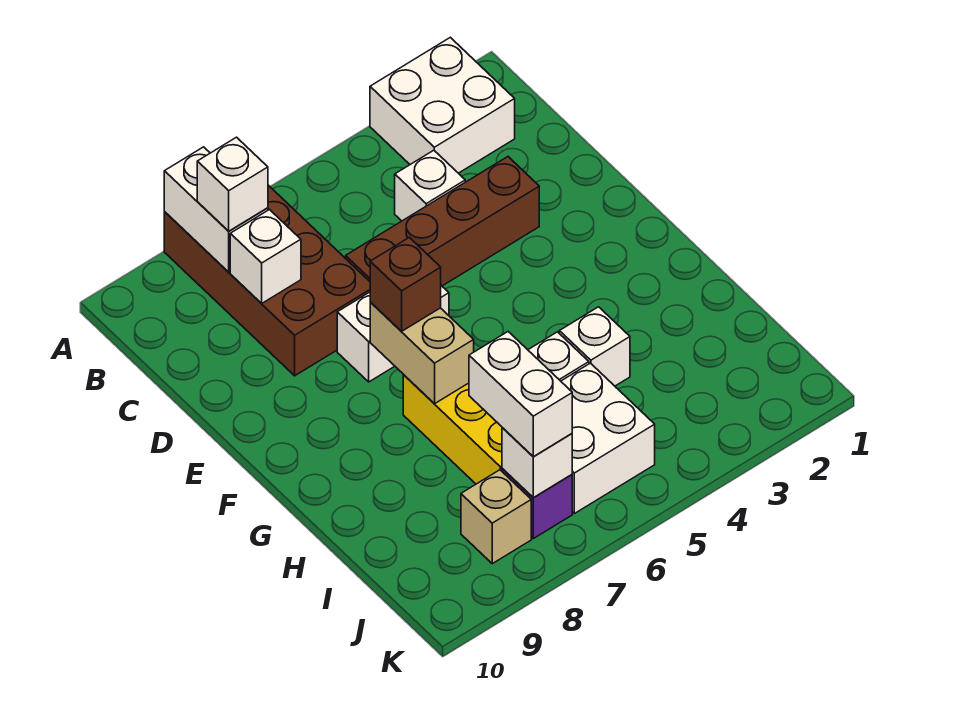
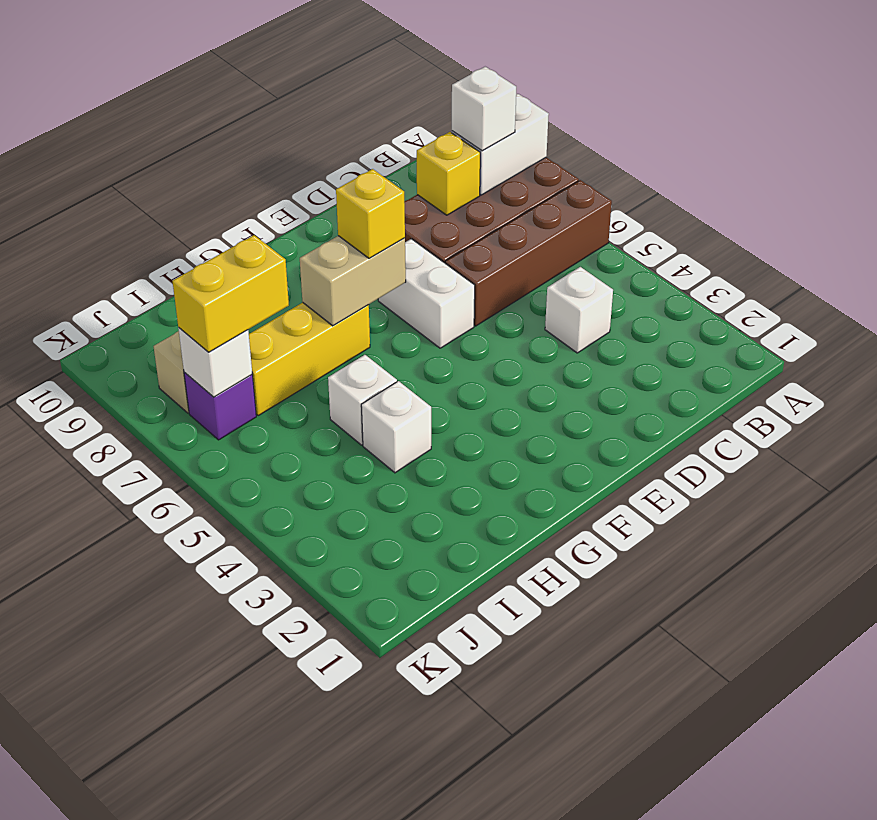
white brick A2:B3 level 1 -> none
white brick C8 level 2 -> yellow brick C8 level 2
brown brick D3:D6 level 1 -> brown brick A6:D6 level 1
brown brick F7 level 3 -> yellow brick F7 level 3
white brick I5:J6 level 1 -> none
white brick I7:J7 level 3 -> yellow brick I7:J7 level 3

